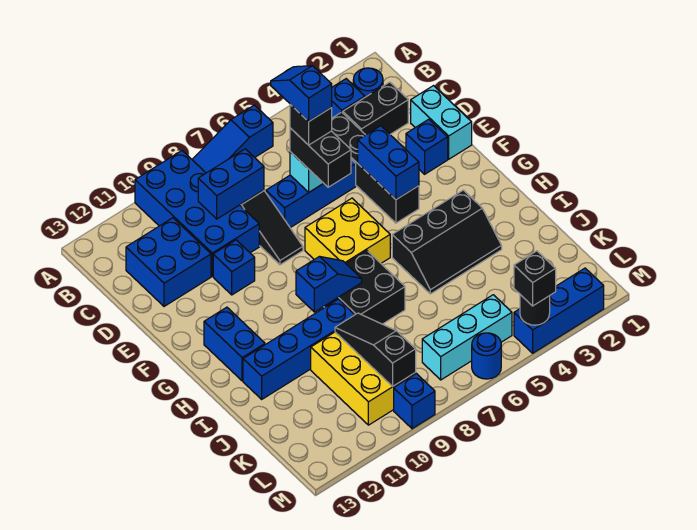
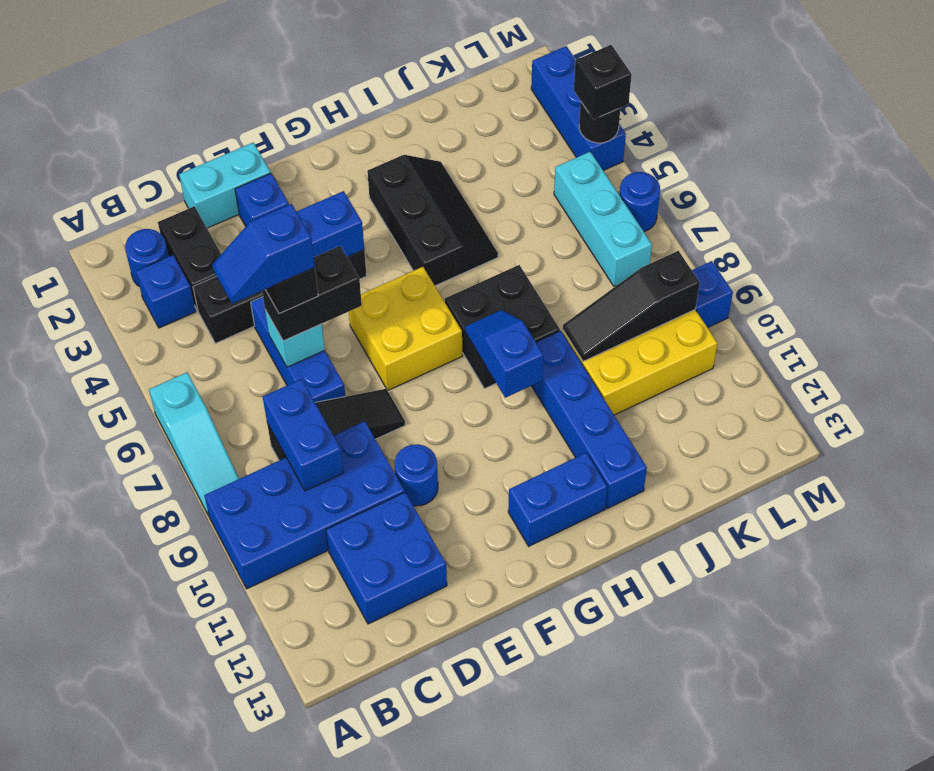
blue slope A6:A8 level 1 top 6 -> cyan slope A6:A8 level 1 top 6
blue brick E10 level 1 -> blue round brick E10 level 1

